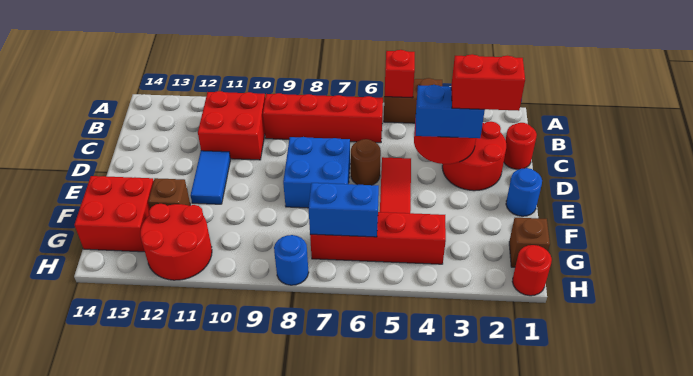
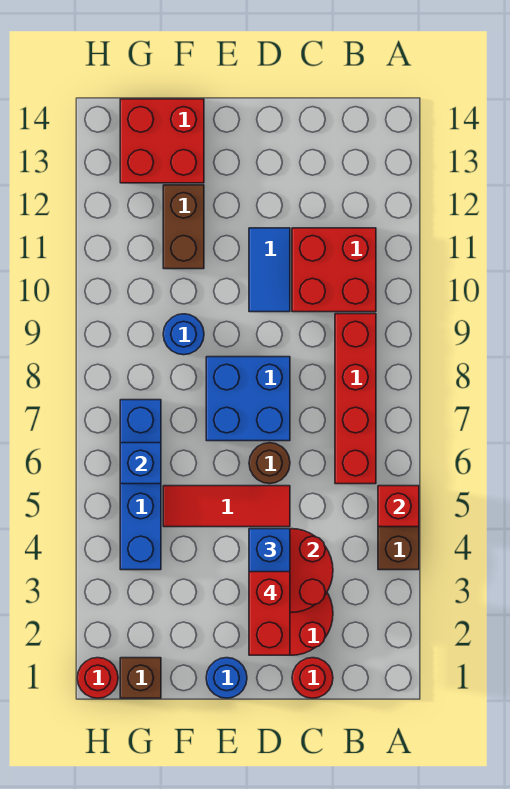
blue tile D11:E11 level 1 -> blue tile D10:D11 level 1
brown brick F12 level 1 -> brown brick F11:F12 level 1
red brick G4:G7 level 1 -> blue brick G4:G7 level 1
blue brick G6:G7 level 2 -> blue brick G6 level 2
red round brick G11:H12 level 1 -> none
blue round brick H8 level 1 -> blue round brick F9 level 1

